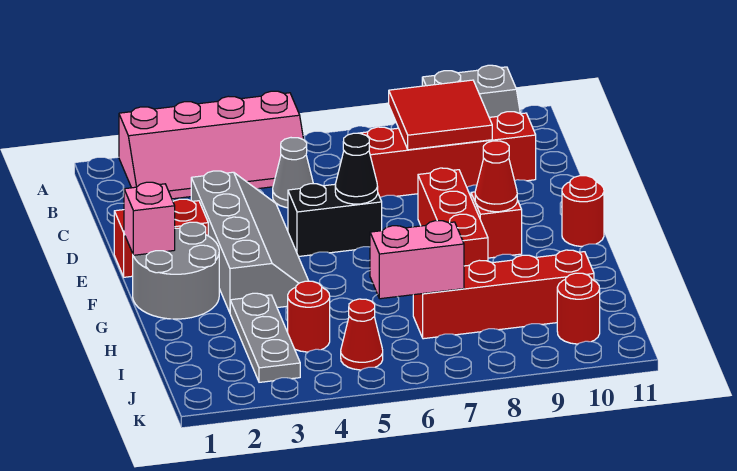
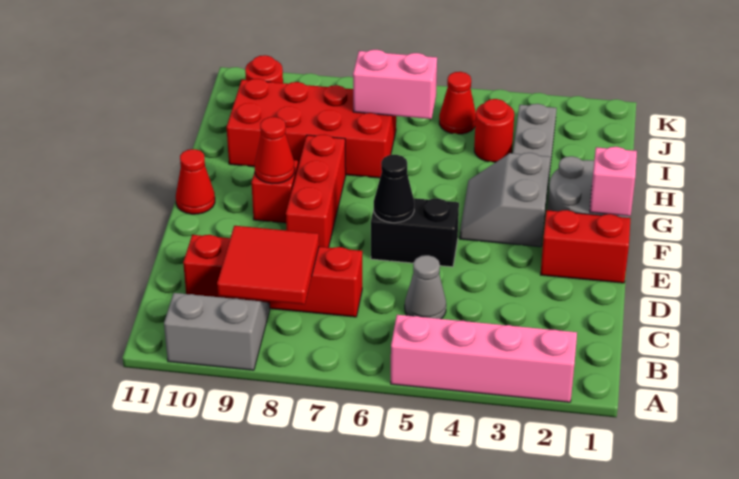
grey slope D3:G4 level 1 top 3 -> grey slope F3:G4 level 1 top 3
red round brick F11 level 1 -> red cone F11 level 1
red brick I7:I10 level 1 -> red brick H7:I10 level 1

